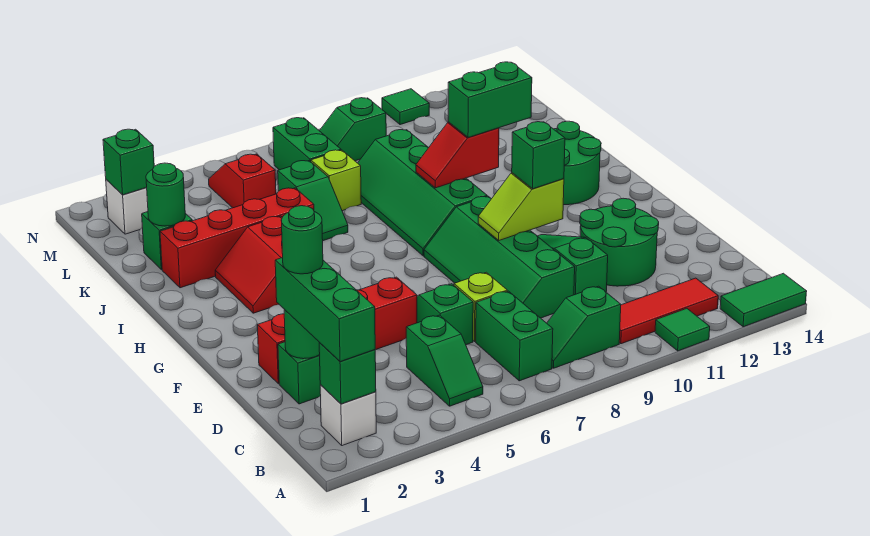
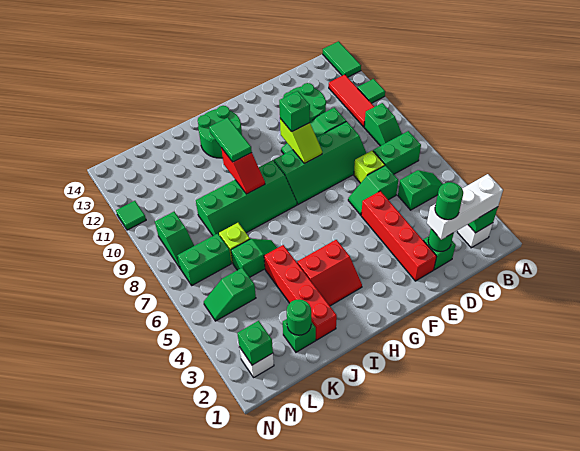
green brick B2:D2 level 3 -> white brick B2:D2 level 3
green brick I10:I11 level 3 -> green tile I10:I11 level 3
red slope L5:M5 level 1 top L -> green slope L5:M5 level 1 top L

